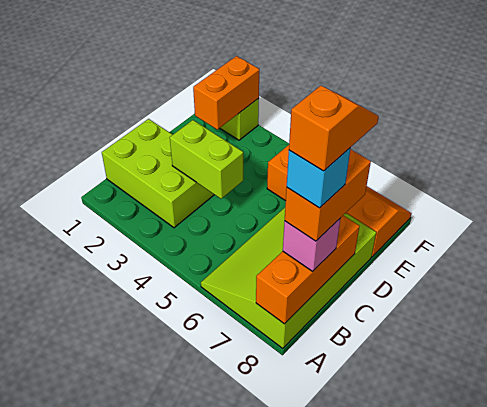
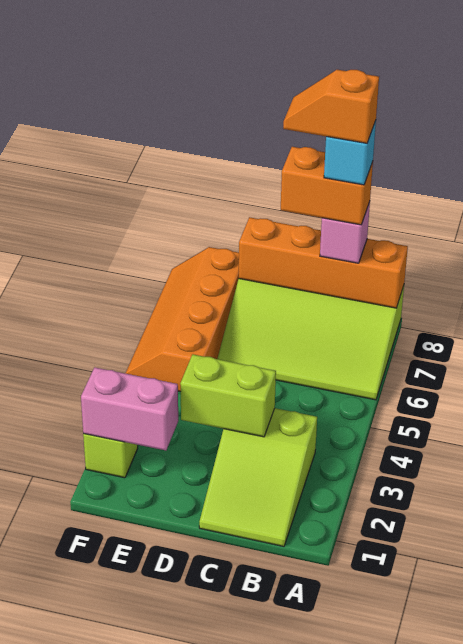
orange brick A8:C8 level 2 -> orange brick A8:D8 level 2
lime brick B1:C3 level 1 -> lime slope B1:C3 level 1 top 3
lime brick C3:C4 level 2 -> lime brick C3:D3 level 2
orange brick E2:F2 level 2 -> pink brick E2:F2 level 2

